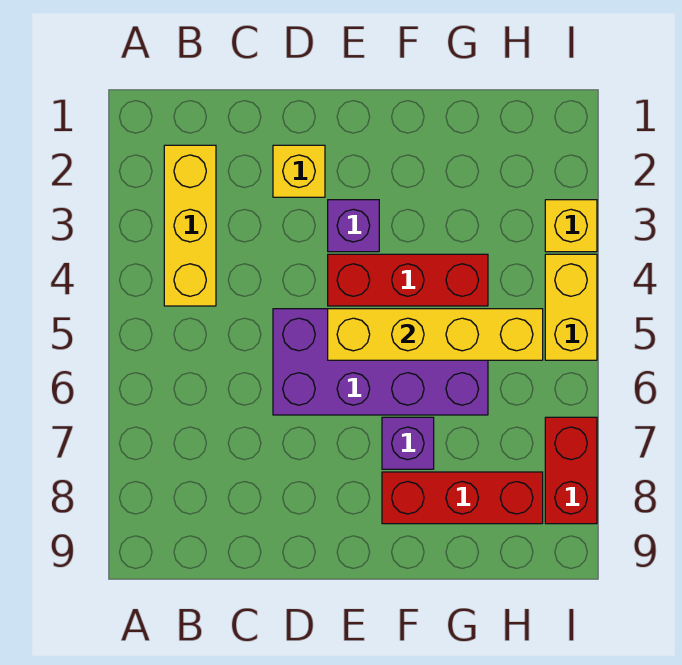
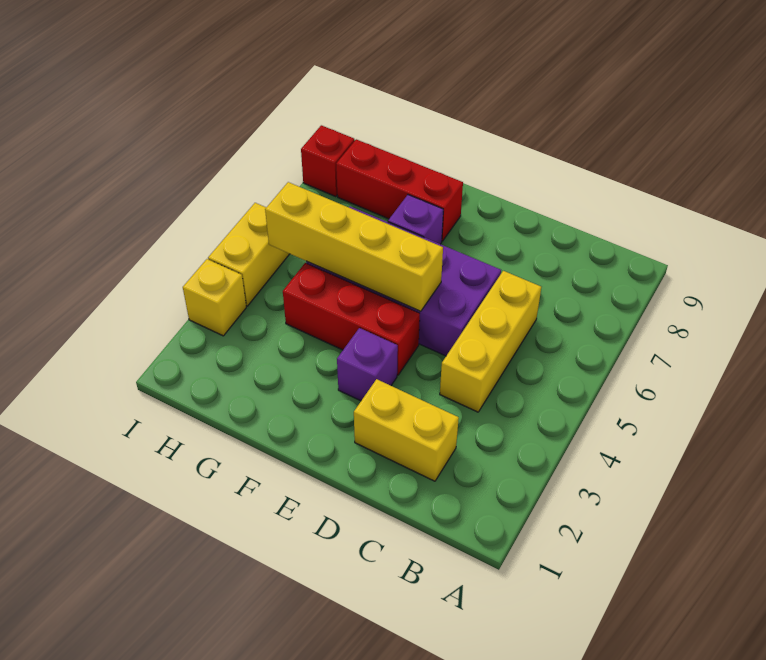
yellow brick B2:B4 level 1 -> yellow brick C4:C6 level 1
yellow brick D2 level 1 -> yellow brick C2:D2 level 1
red brick I7:I8 level 1 -> red brick I8 level 1

